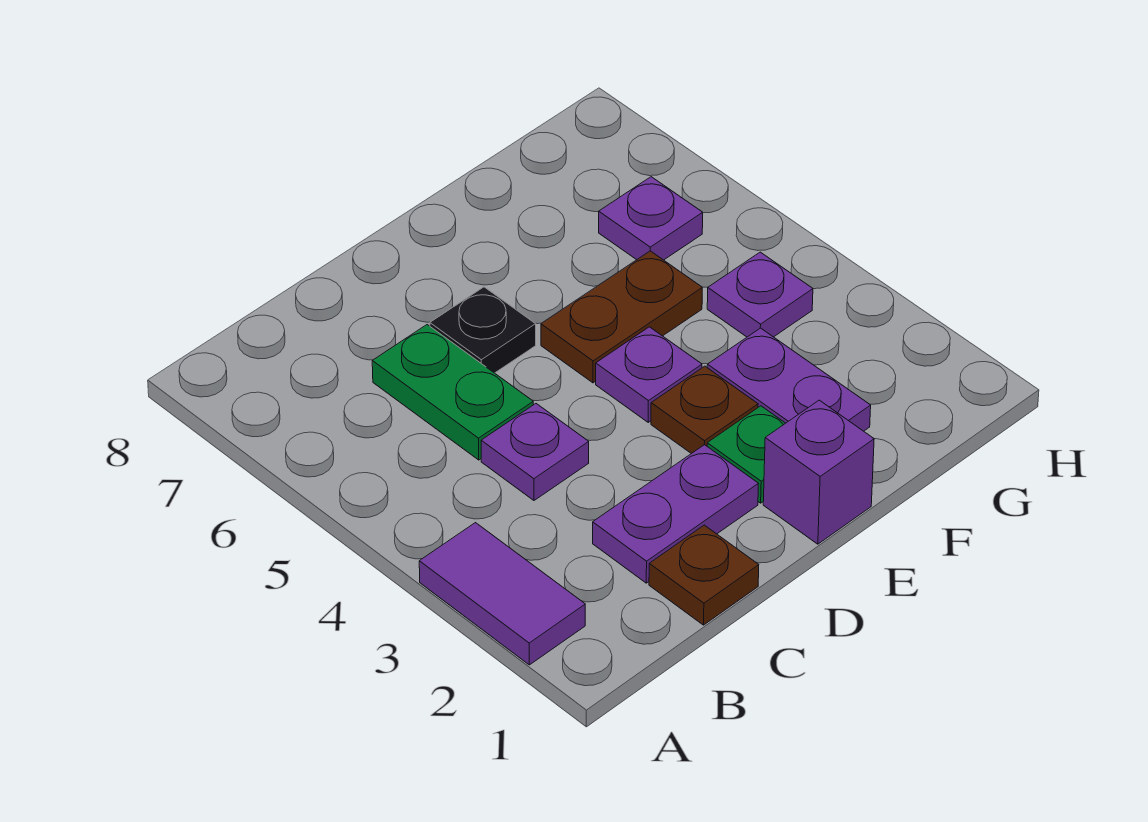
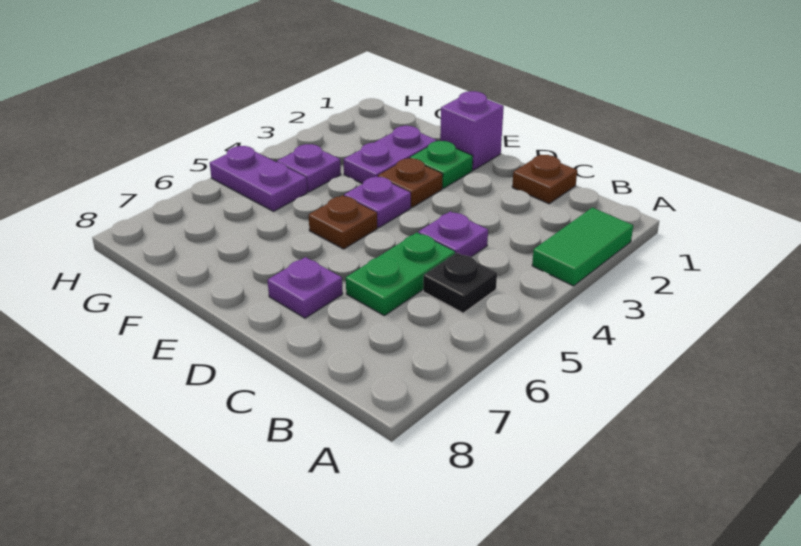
purple tile A2:A3 level 1 -> green tile A2:A3 level 1
purple plate C2:D2 level 1 -> purple plate G5:H5 level 1
black plate D6 level 1 -> black plate B5 level 1
brown plate E5:F5 level 1 -> brown plate E5 level 1
purple plate G6 level 1 -> purple plate D7 level 1

